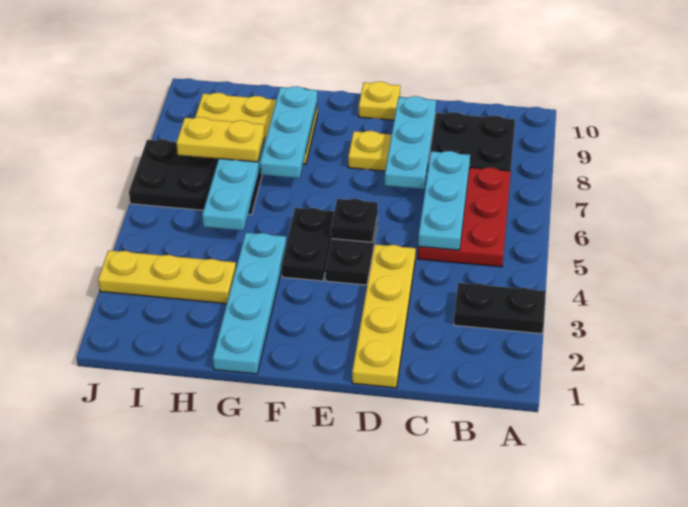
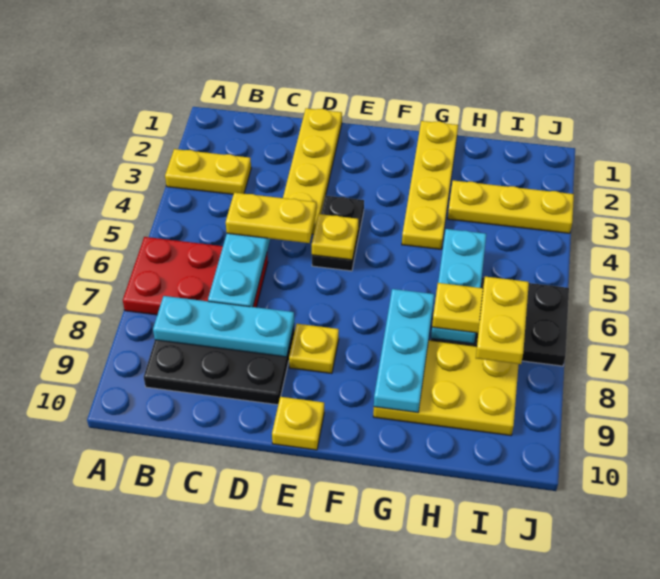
black plate A3:B3 level 1 -> yellow plate A3:B3 level 1
red plate B5:C7 level 1 -> red plate A6:C7 level 1
none -> yellow plate C5:D5 level 3
cyan plate D7:D9 level 2 -> cyan plate B8:D8 level 2
black plate E5 level 2 -> yellow plate E5 level 2
black plate F4:F5 level 1 -> none
cyan plate G1:G4 level 1 -> yellow plate G1:G4 level 1
none -> yellow plate I7:I8 level 4

